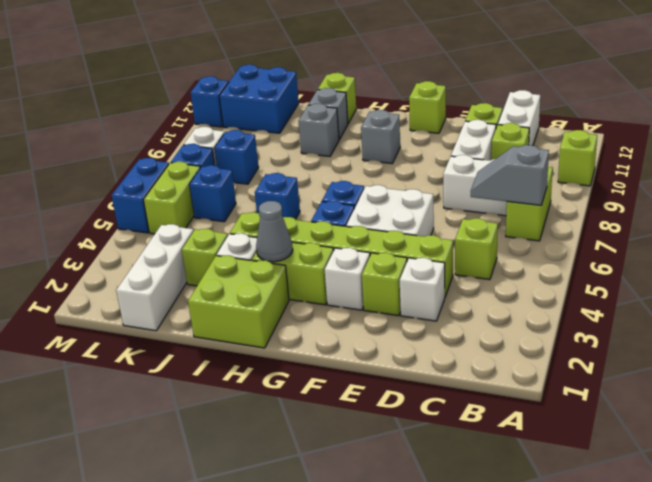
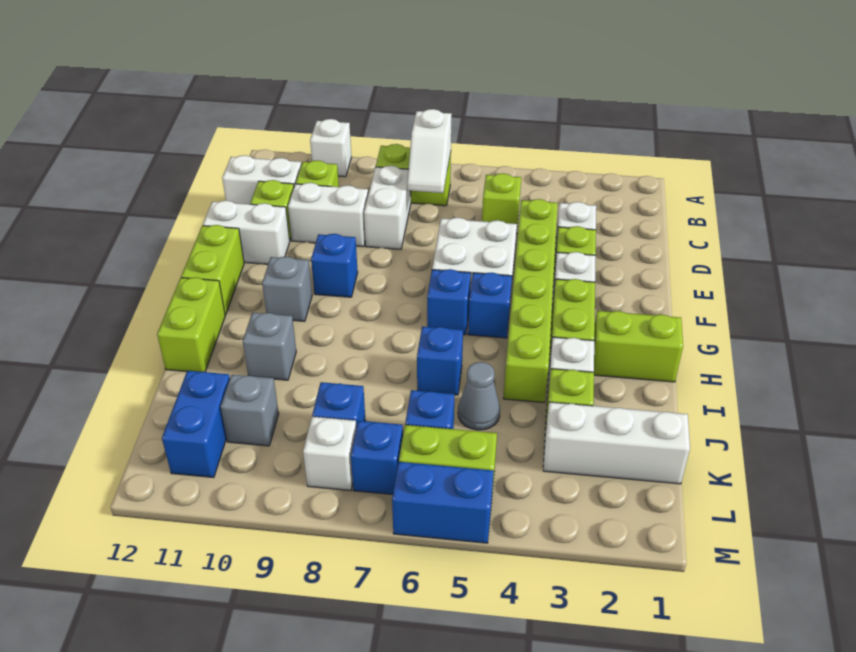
lime brick A10 level 1 -> white brick A10 level 1
grey slope B7:C7 level 2 top B -> white slope B7:C7 level 2 top B
none -> white brick E11:E12 level 1
lime brick F12 level 1 -> lime brick F12:G12 level 1
lime brick H1:I2 level 1 -> lime brick H1:H2 level 1
grey cone H3 level 2 -> grey cone J5 level 1
grey brick I11 level 1 -> grey brick K10 level 1
lime brick I12 level 1 -> lime brick H12:I12 level 1
blue brick K11:L12 level 1 -> blue brick K11:L11 level 1
blue brick M11 level 1 -> blue brick F9 level 1

